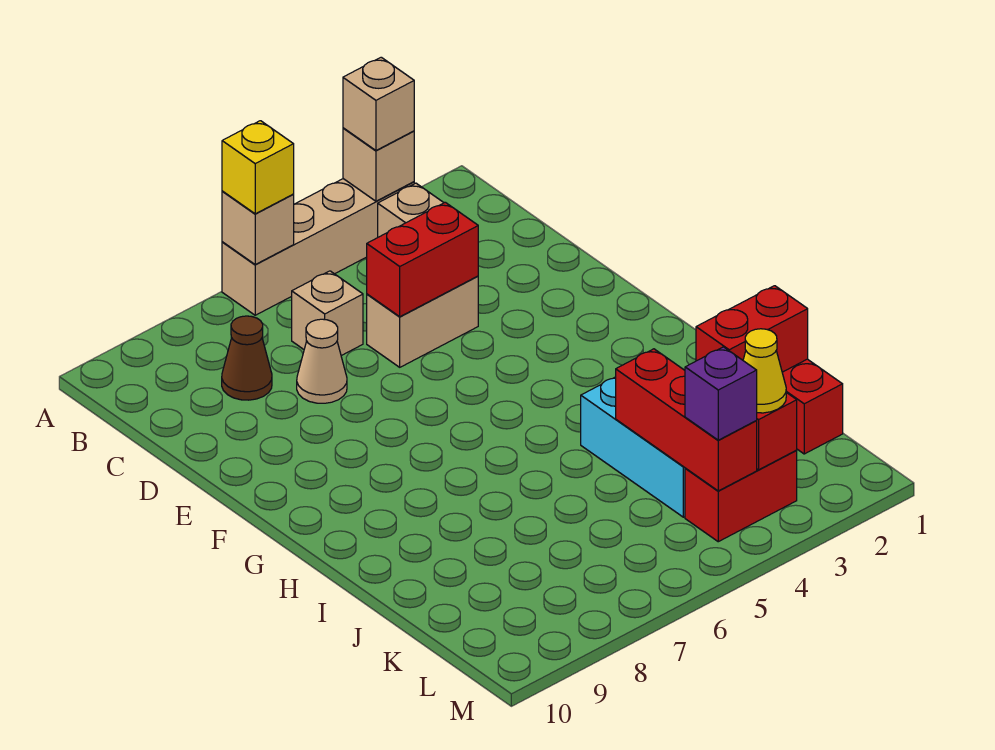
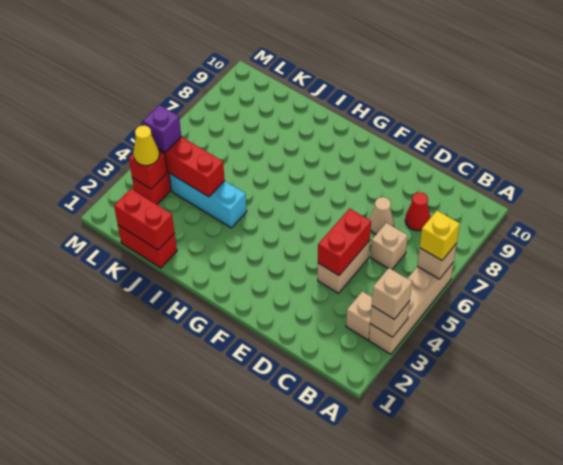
brown cone C8 level 1 -> red cone C8 level 1
red brick J1:J2 level 2 -> red brick J1:K1 level 2

